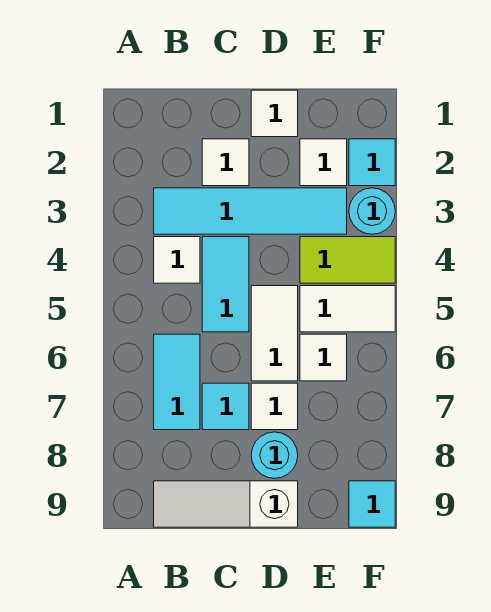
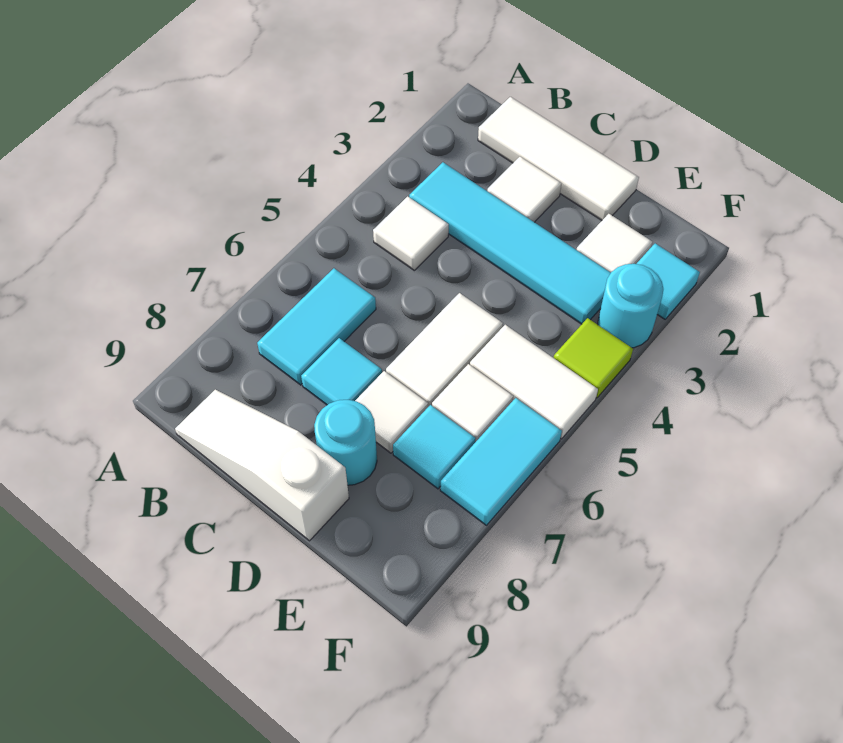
cyan tile C4:C5 level 1 -> cyan tile F6:F7 level 1
white tile D1 level 1 -> white tile B1:D1 level 1
lime tile E4:F4 level 1 -> lime tile F4 level 1
cyan tile F9 level 1 -> cyan tile E7 level 1

